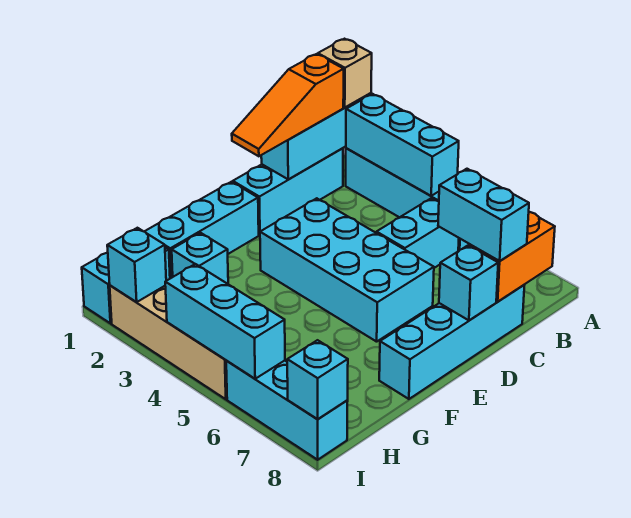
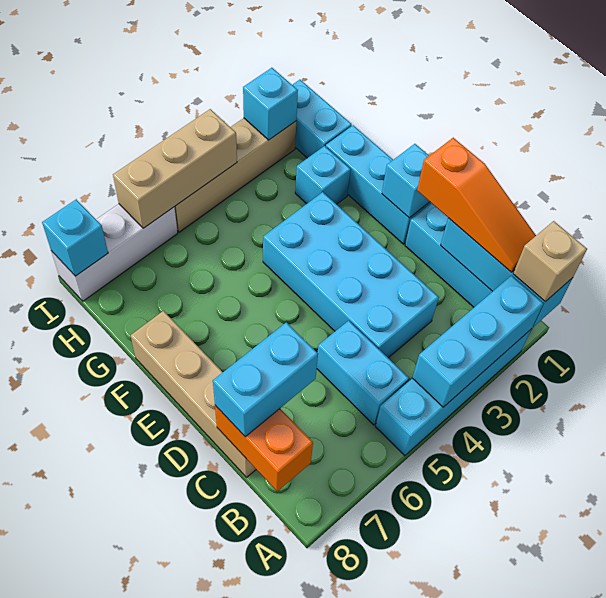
orange slope B1:D1 level 3 top B -> orange slope B1:D1 level 3 top D
cyan brick C8:F8 level 1 -> tan brick C8:F8 level 1
cyan brick D3:E6 level 1 -> cyan brick C3:F4 level 1
cyan brick D8 level 2 -> cyan brick E1 level 2
cyan brick I4:I6 level 2 -> tan brick I4:I6 level 2
cyan brick I6:I8 level 1 -> white brick I6:I8 level 1

